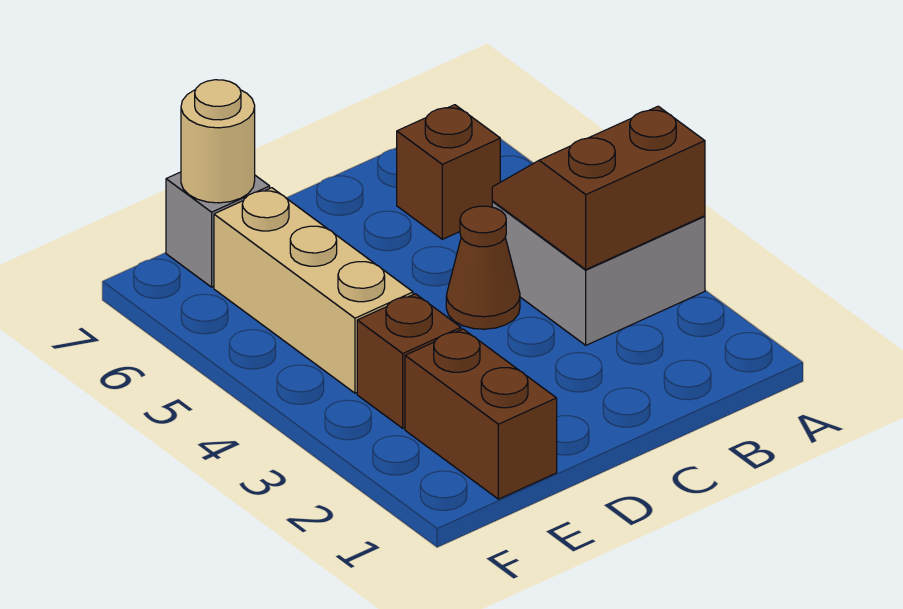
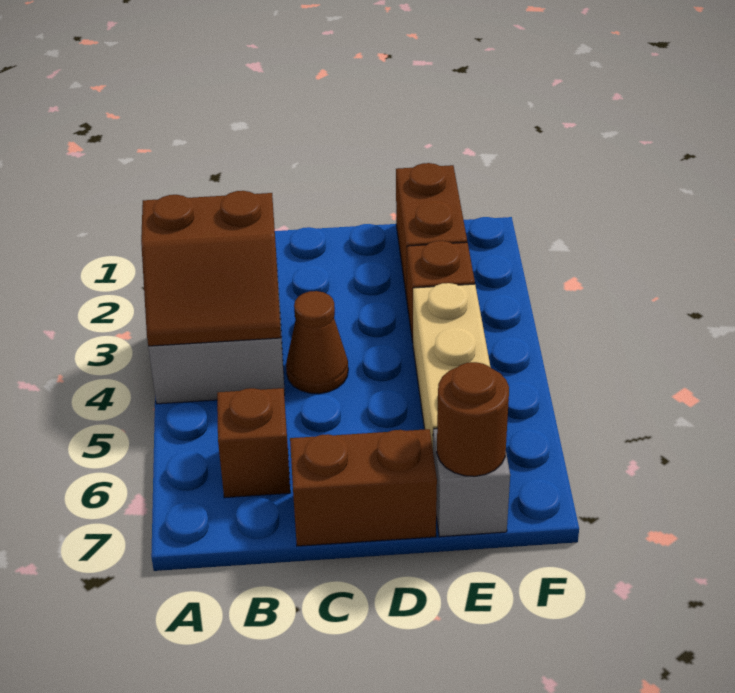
none -> brown brick C7:D7 level 1
tan round brick E7 level 2 -> brown round brick E7 level 2

